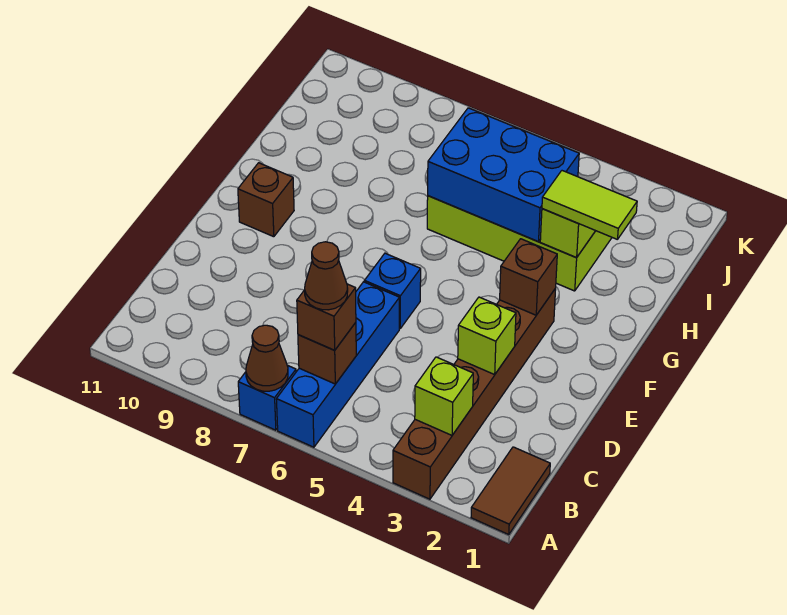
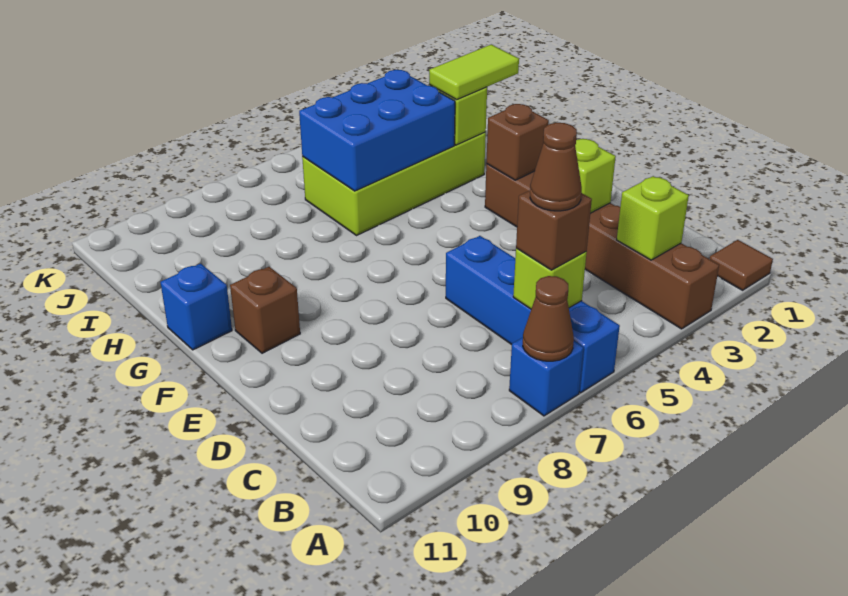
brown tile A1:B1 level 1 -> brown tile A1 level 1
brown brick B6 level 2 -> lime brick B6 level 2
blue brick E6 level 1 -> blue brick G11 level 1

